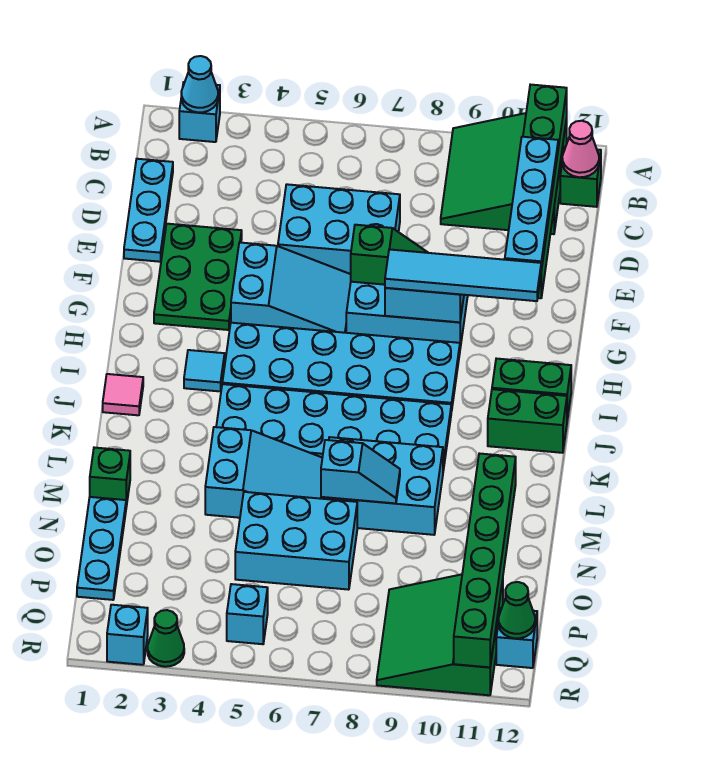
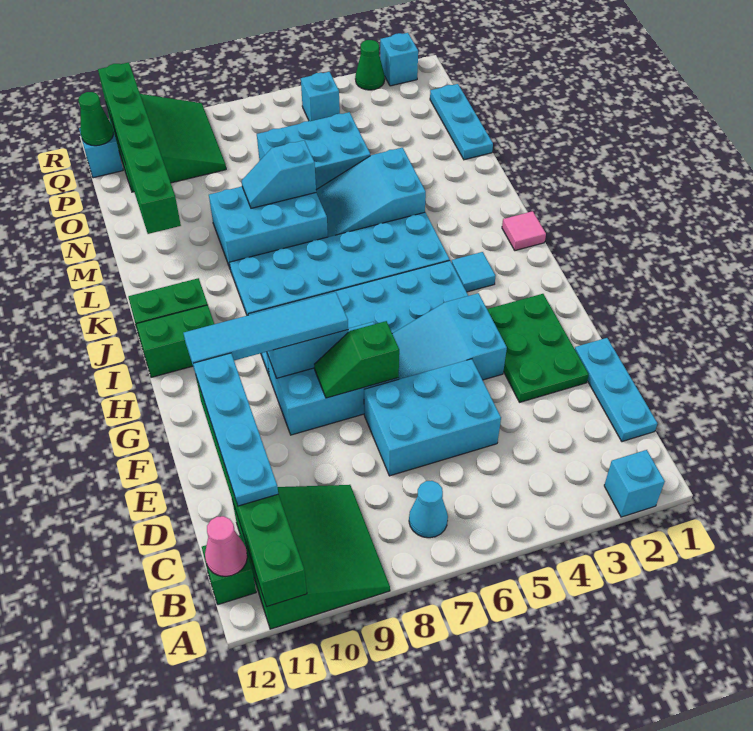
cyan cone A2 level 2 -> cyan cone B7 level 1
green brick M1 level 1 -> none

